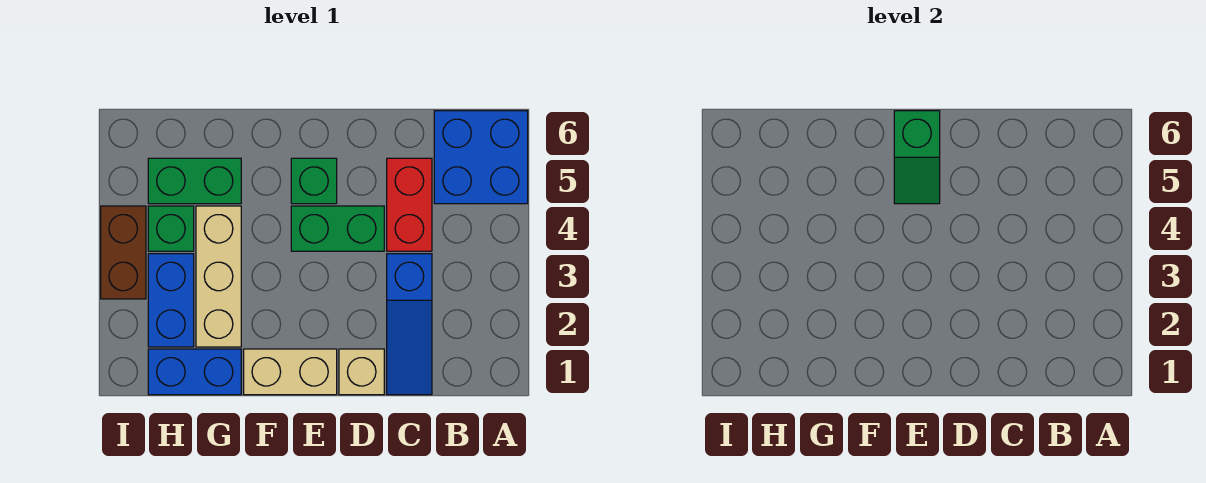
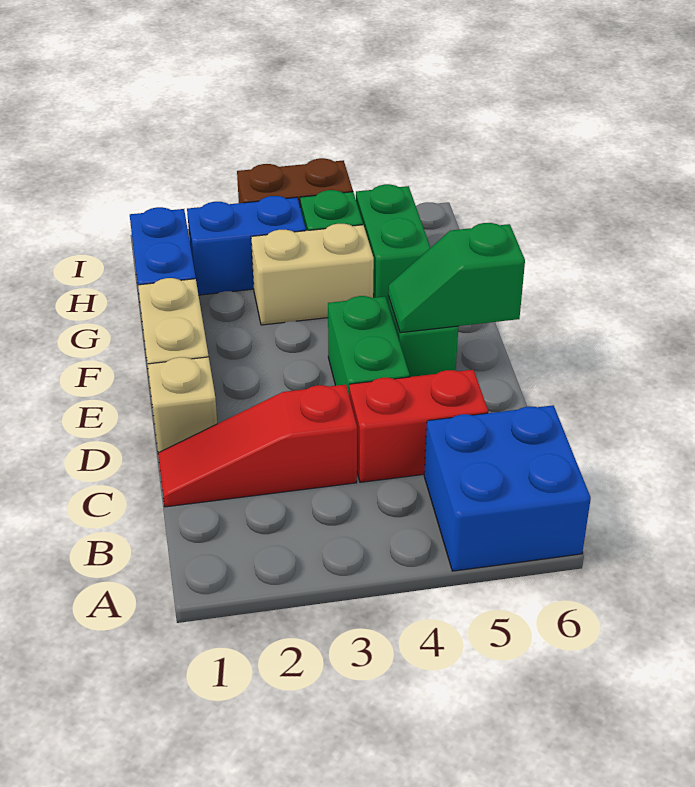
blue slope C1:C3 level 1 top 3 -> red slope C1:C3 level 1 top 3
tan brick G2:G4 level 1 -> tan brick G3:G4 level 1

